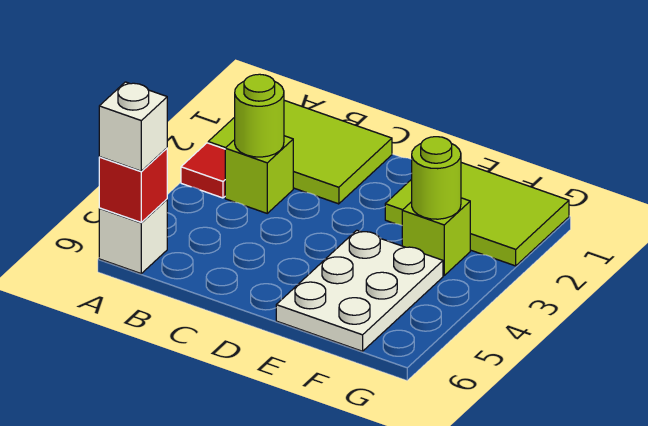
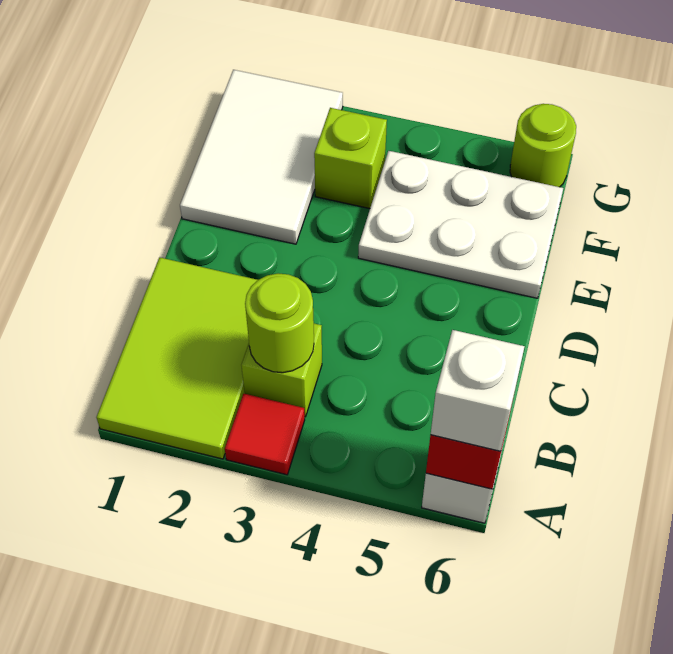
lime tile E1:G2 level 1 -> white tile E1:G2 level 1
lime round brick F3 level 2 -> lime round brick G6 level 1

